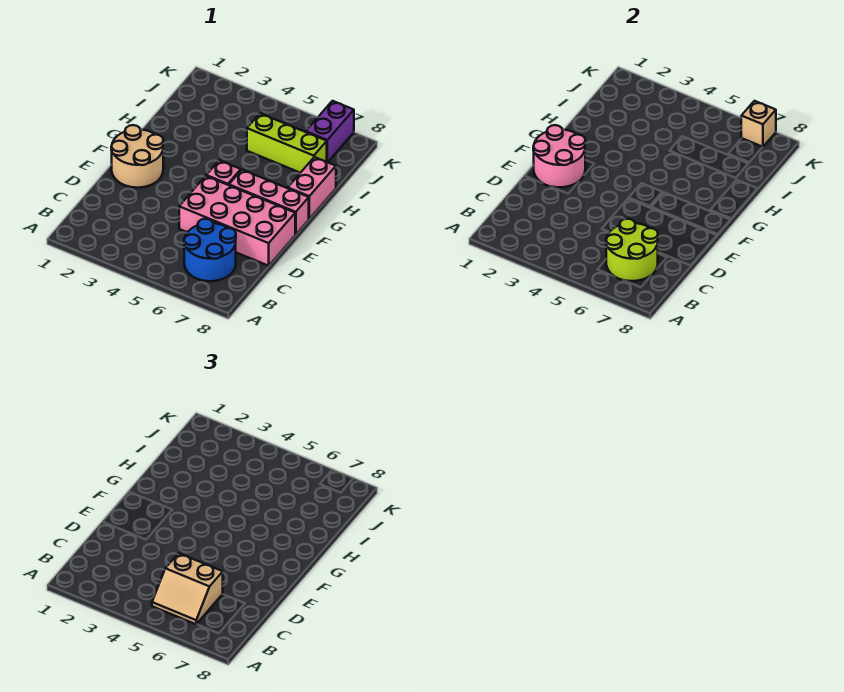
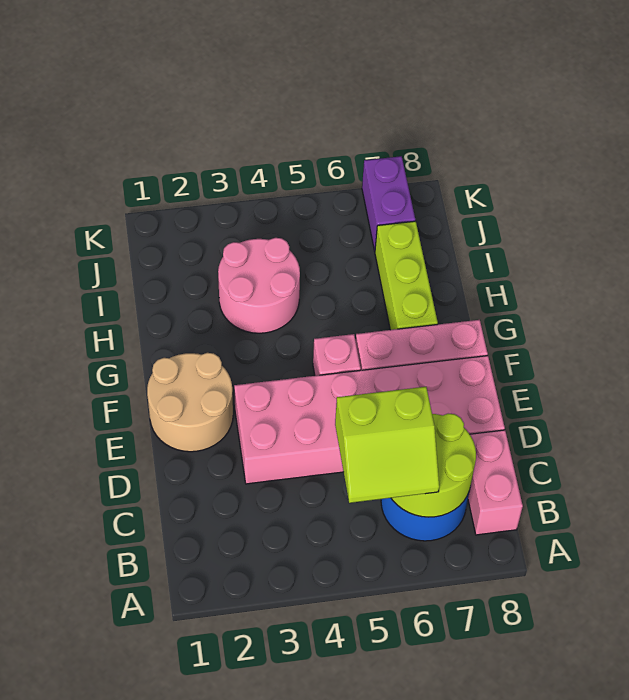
tan slope B5:C6 level 3 top C -> lime slope B5:C6 level 3 top C
pink brick D5:E8 level 1 -> pink brick D3:E8 level 1
pink round brick E1:F2 level 2 -> pink round brick H3:I4 level 1
pink brick G8:H8 level 1 -> pink brick B8:C8 level 1
lime brick I5:I7 level 1 -> lime brick G7:I7 level 1
tan brick K7 level 2 -> none

